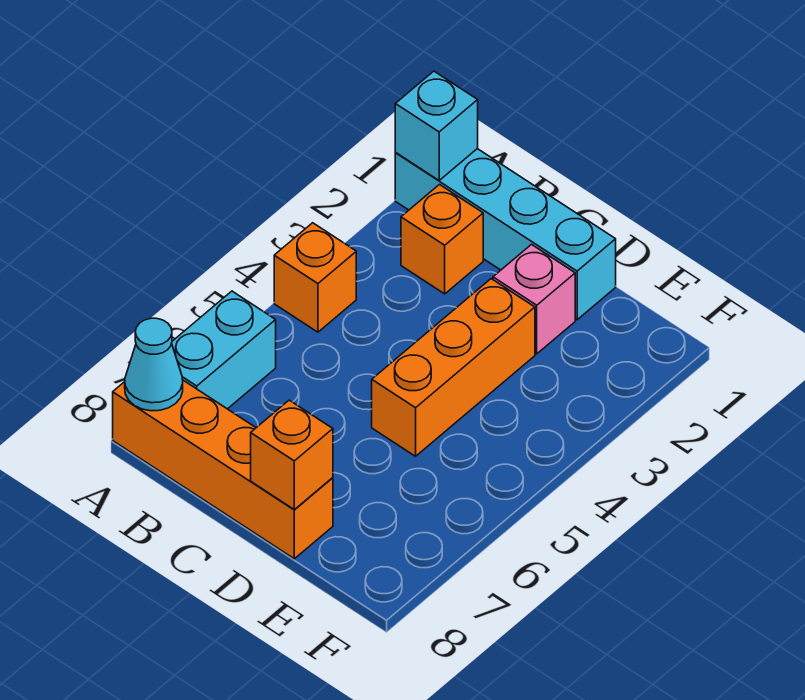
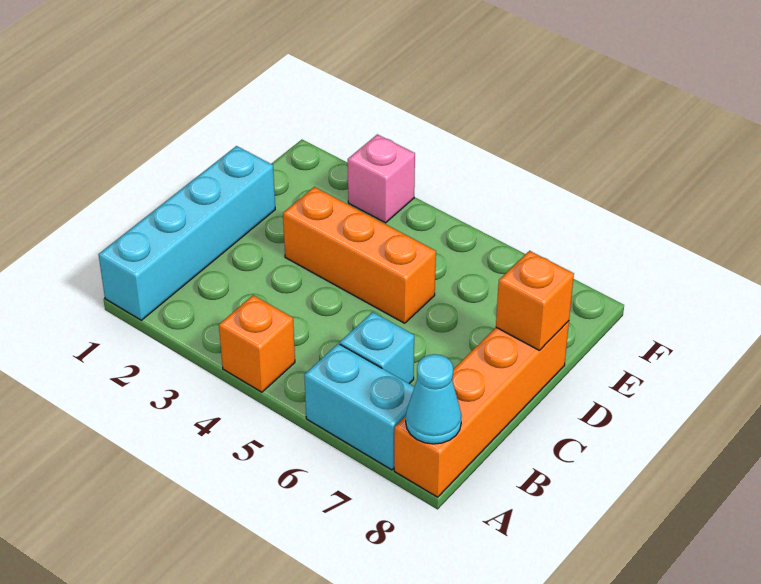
cyan brick A1 level 2 -> cyan brick B6 level 1
orange brick B2 level 1 -> none
pink brick D2 level 1 -> pink brick F3 level 1

